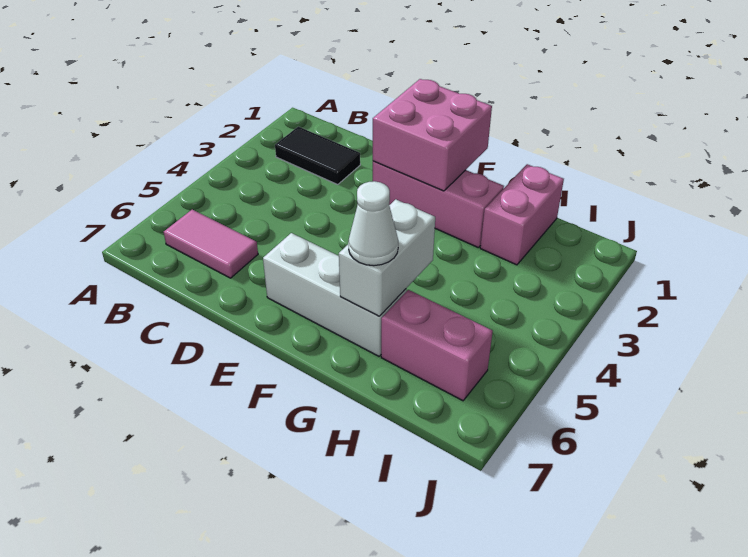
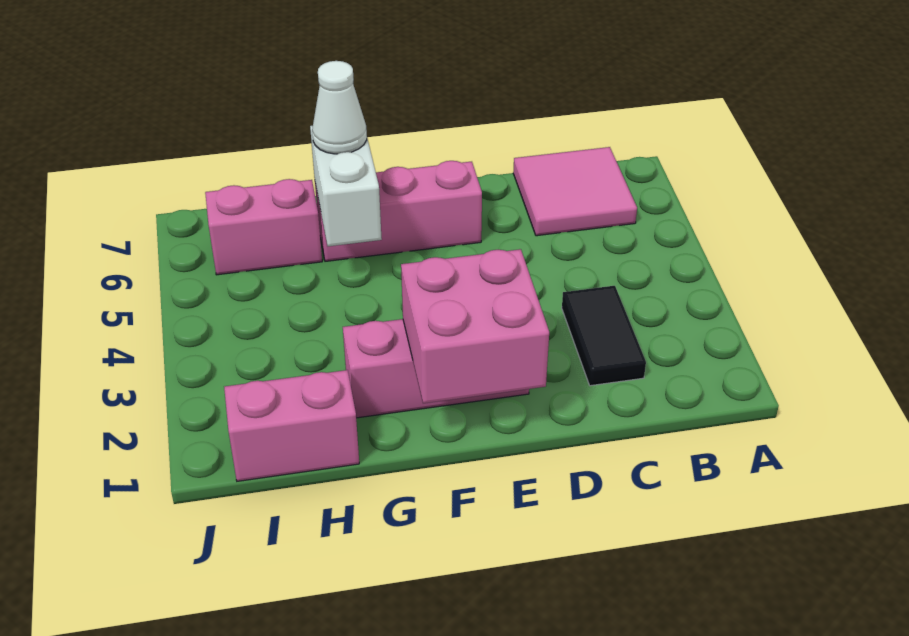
black tile B2:C2 level 1 -> black tile C2:C3 level 1
pink tile B6:C6 level 1 -> pink tile B6:C7 level 1
white brick E6:G6 level 1 -> pink brick E6:G6 level 1
pink brick H1:H2 level 1 -> pink brick H1:I1 level 1

